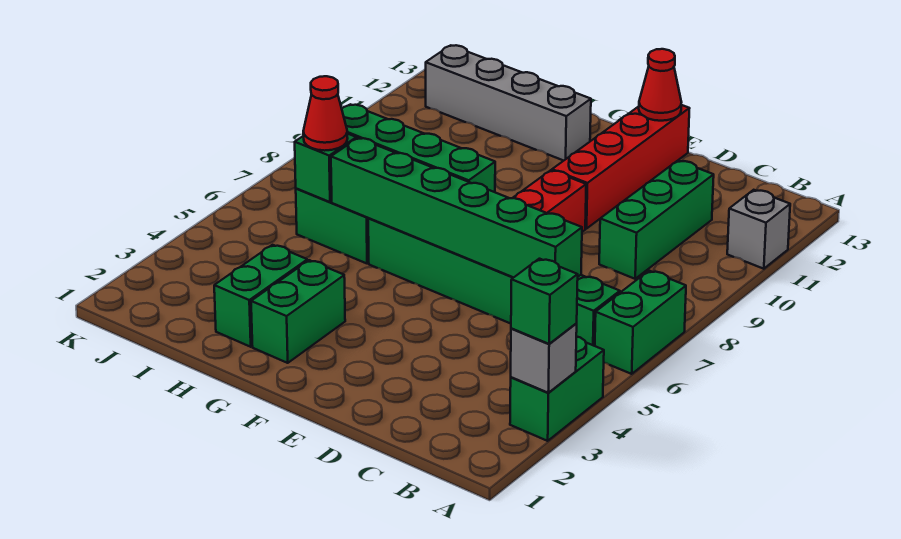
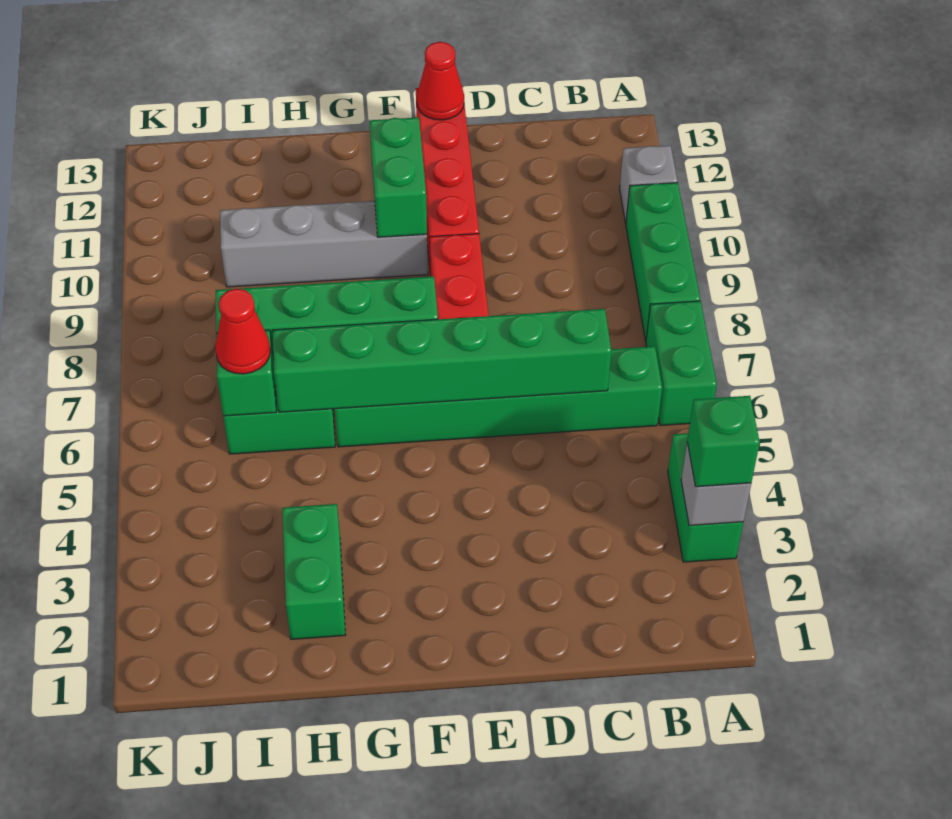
green brick C9:C11 level 1 -> green brick A8:A10 level 1
green brick G2:G3 level 1 -> green brick F10:F11 level 2
grey brick G12:J12 level 1 -> grey brick F10:I10 level 1

